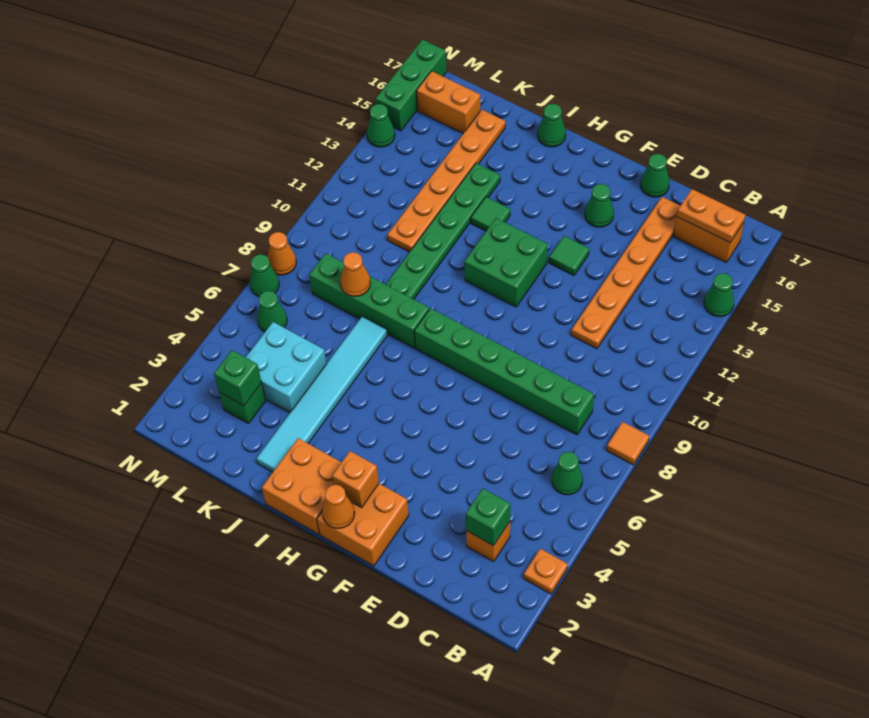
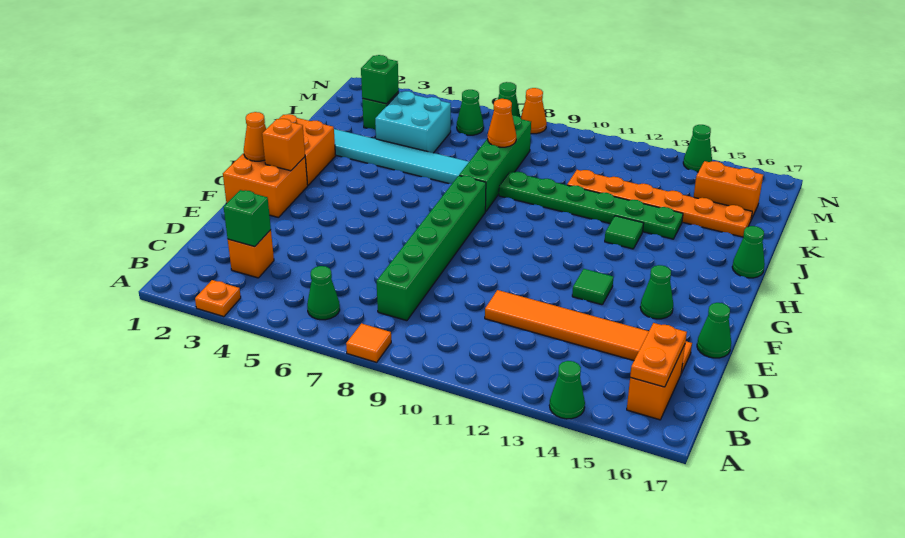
orange plate D11:D16 level 1 -> orange tile D11:D16 level 1
green brick G11:H12 level 1 -> none
orange brick L16:M16 level 1 -> orange brick L15:L16 level 1
green brick N15:N17 level 1 -> none

